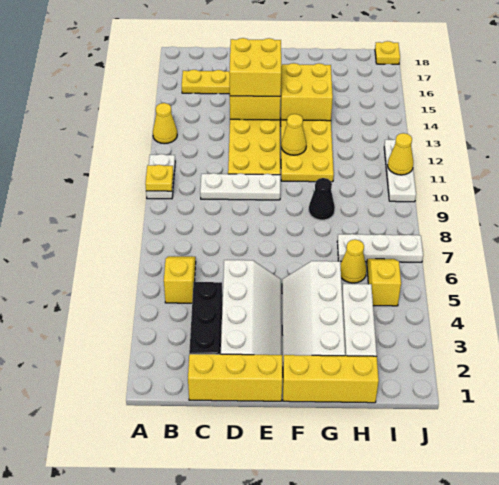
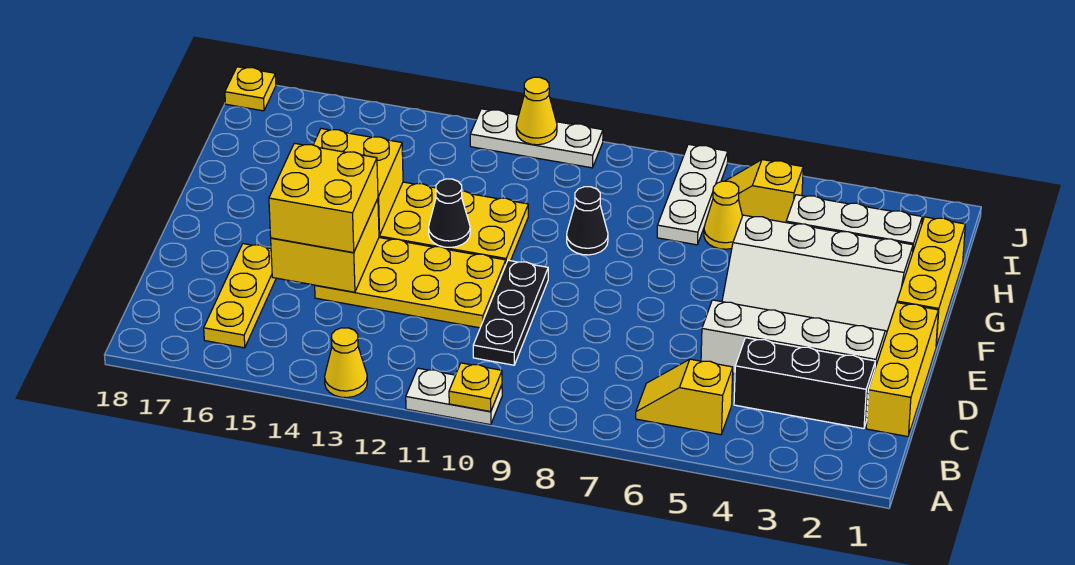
white plate C10:E10 level 1 -> black plate C10:E10 level 1
yellow cone F12 level 2 -> black cone F12 level 2

